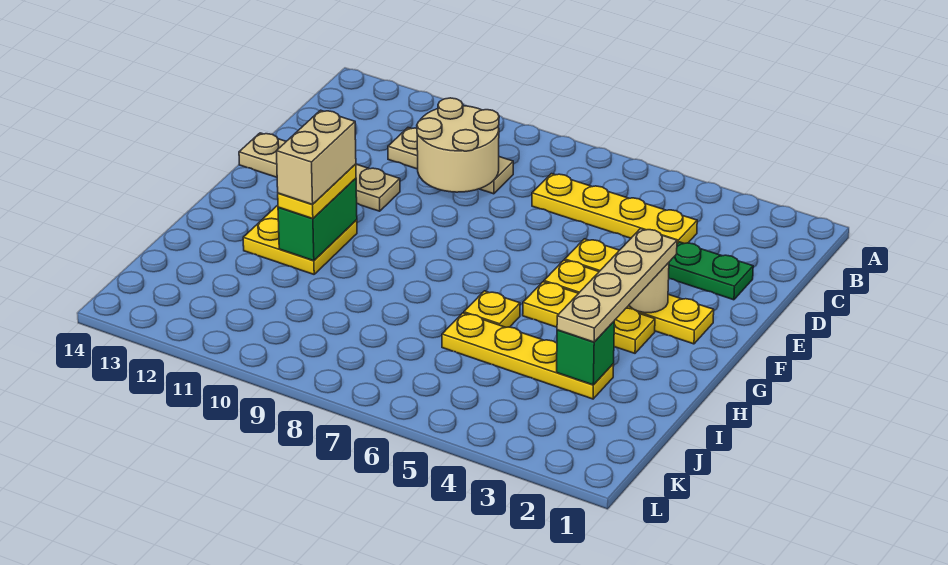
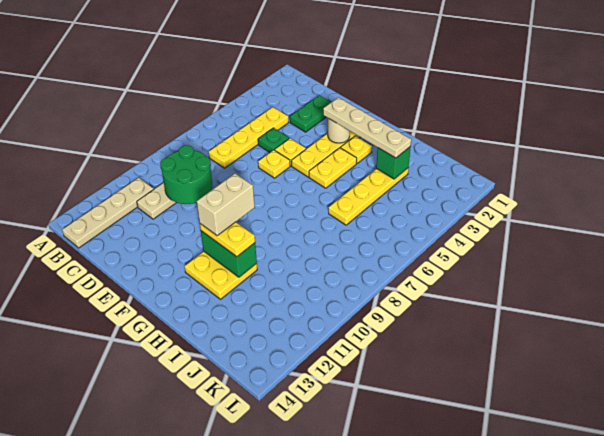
tan round brick C9:D10 level 2 -> green round brick C9:D10 level 2
none -> green plate D5 level 1
tan plate E11:E14 level 1 -> tan plate B11:B14 level 1
tan brick G11:H11 level 4 -> tan brick G10:G11 level 4
yellow plate H6 level 1 -> yellow plate E6 level 1

